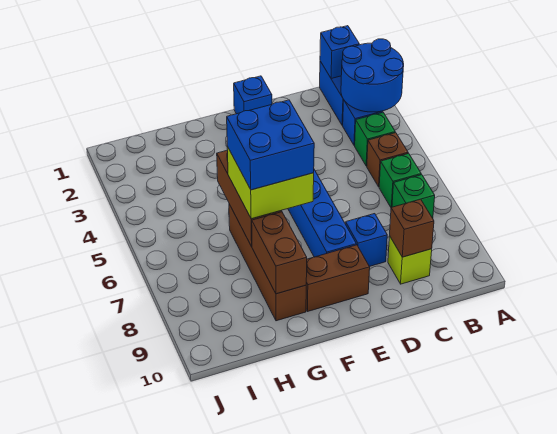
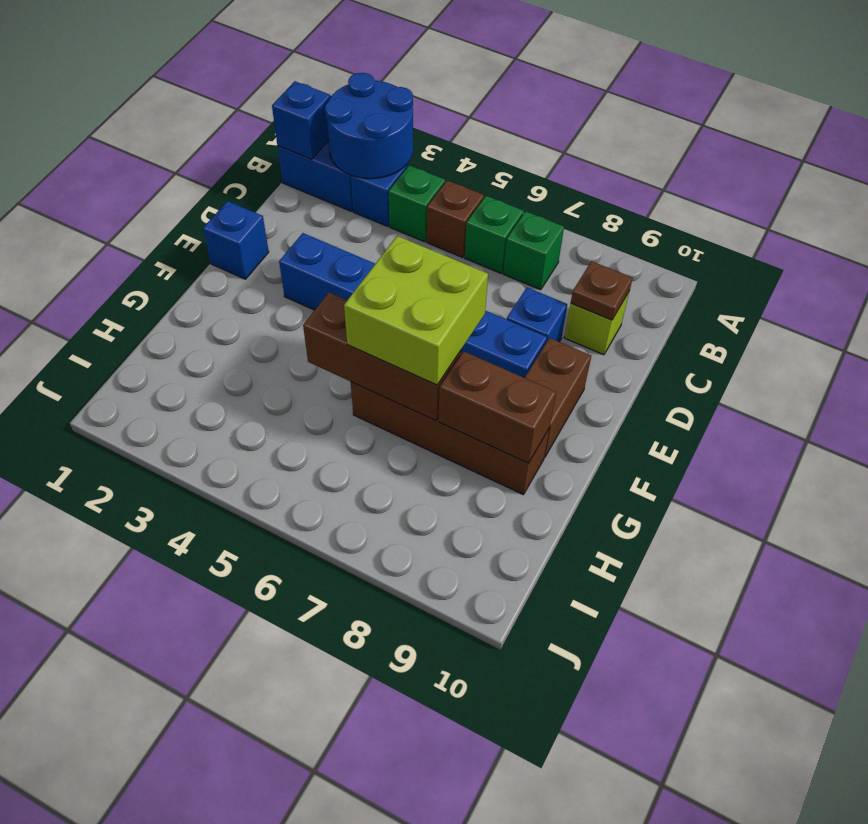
brown brick C9 level 2 -> brown plate C9 level 2
blue brick F6:G7 level 4 -> none

